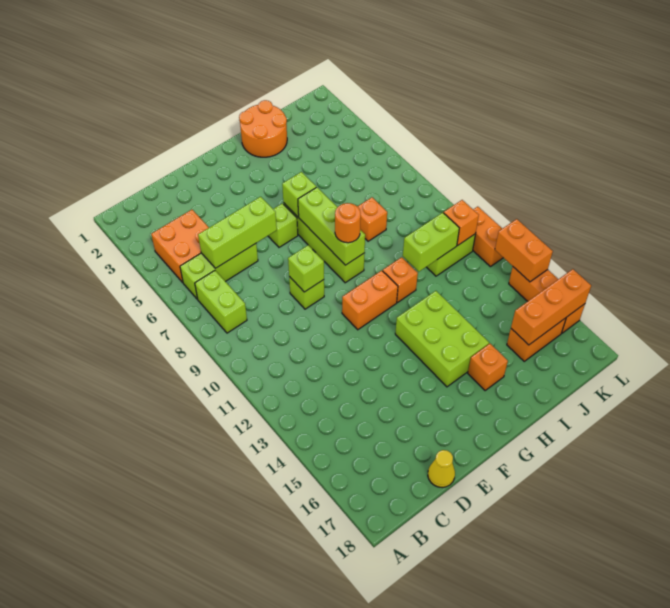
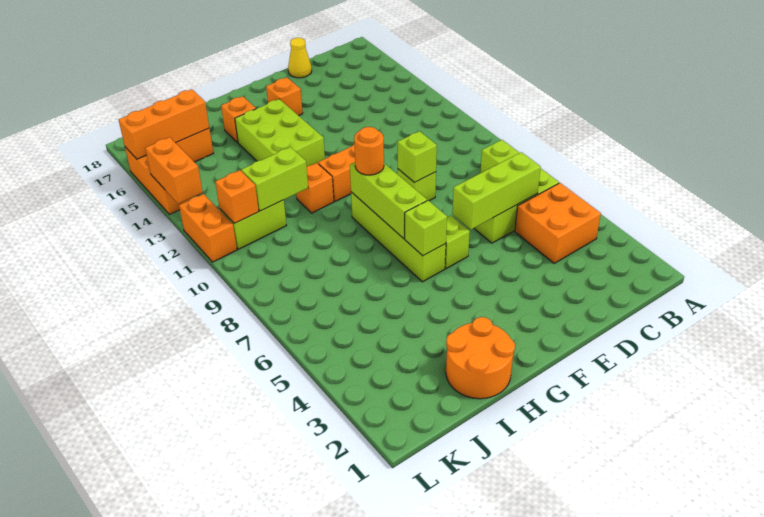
orange brick I8 level 1 -> orange brick F16 level 1

